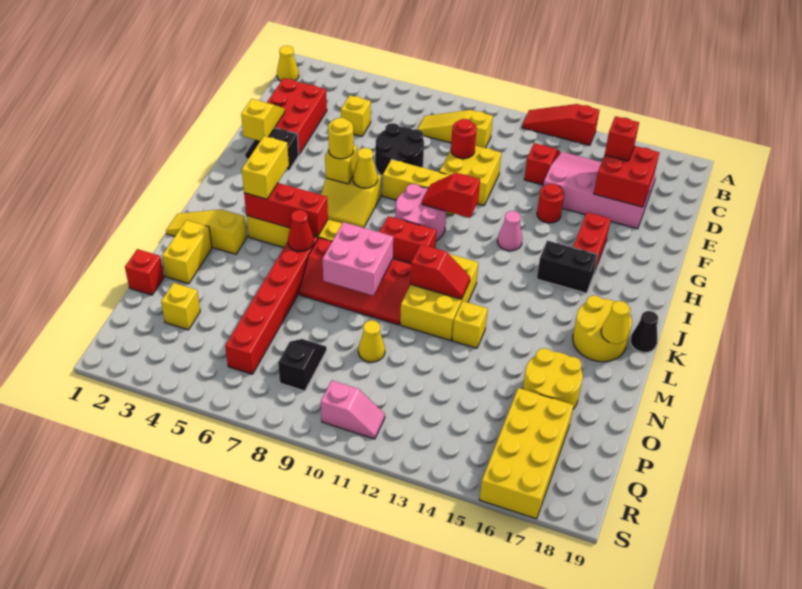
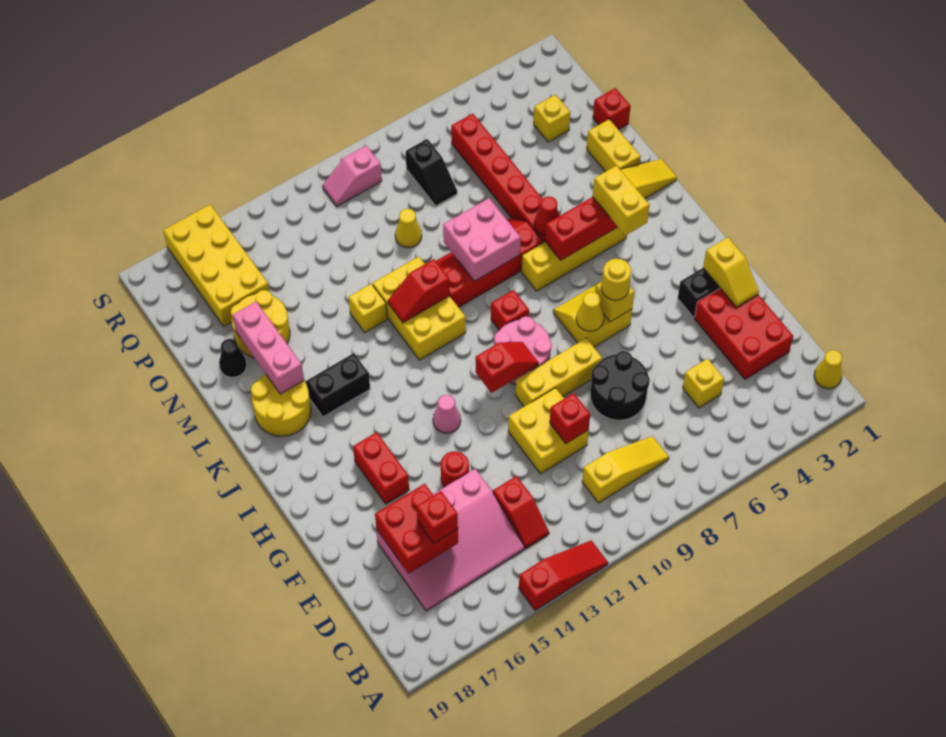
red round brick E10 level 2 -> red brick E10 level 2
black brick I15:I16 level 1 -> black brick K15:K16 level 1
red brick J9:J10 level 1 -> red brick J9 level 1
black cone K19 level 1 -> black cone N18 level 1
none -> pink brick L17:N17 level 2
yellow cone L18 level 2 -> none

